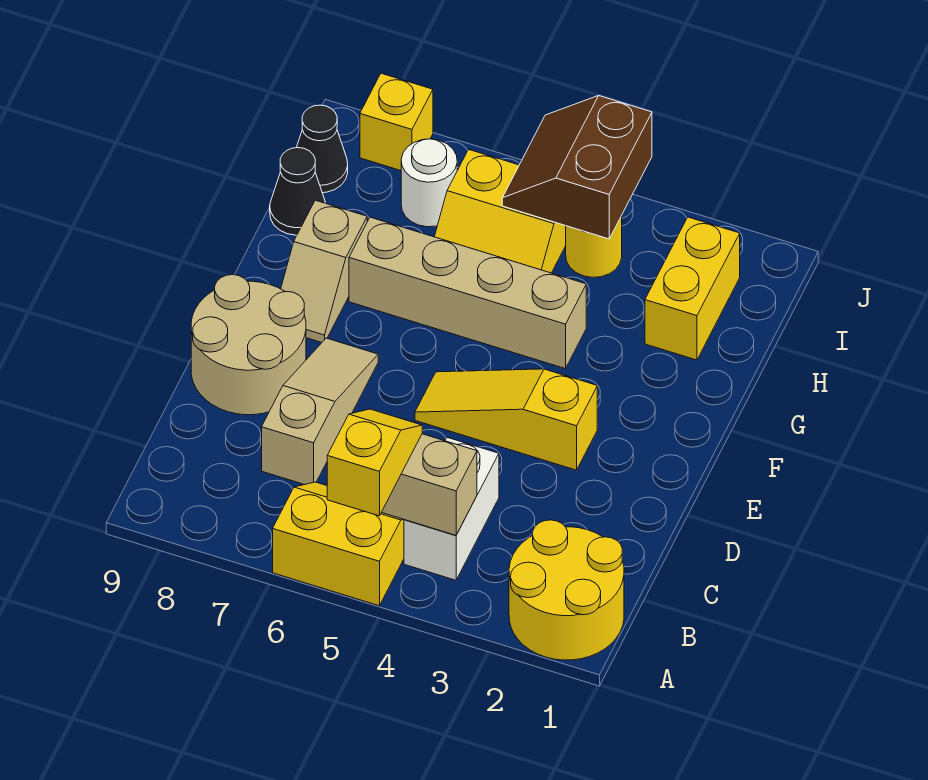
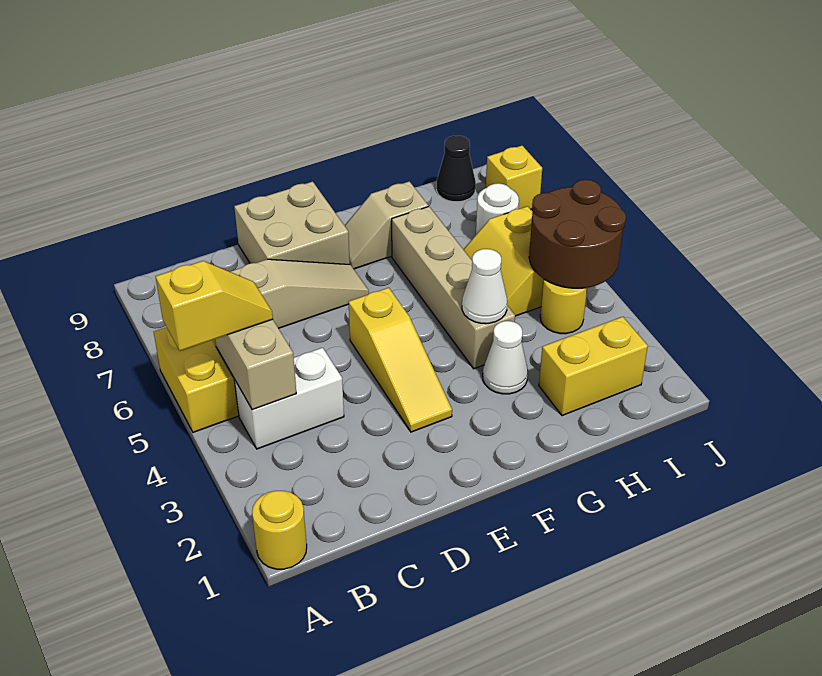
yellow round brick A1:B2 level 1 -> yellow round brick A1 level 1
tan round brick D8:E9 level 1 -> tan brick D8:E9 level 1
yellow slope E3:E5 level 1 top 3 -> yellow slope E3:E5 level 1 top 5
none -> white cone G3 level 1
none -> white cone G4 level 2
black cone H9 level 1 -> none
brown slope I4:J5 level 2 top 4 -> brown round brick I4:J5 level 2

